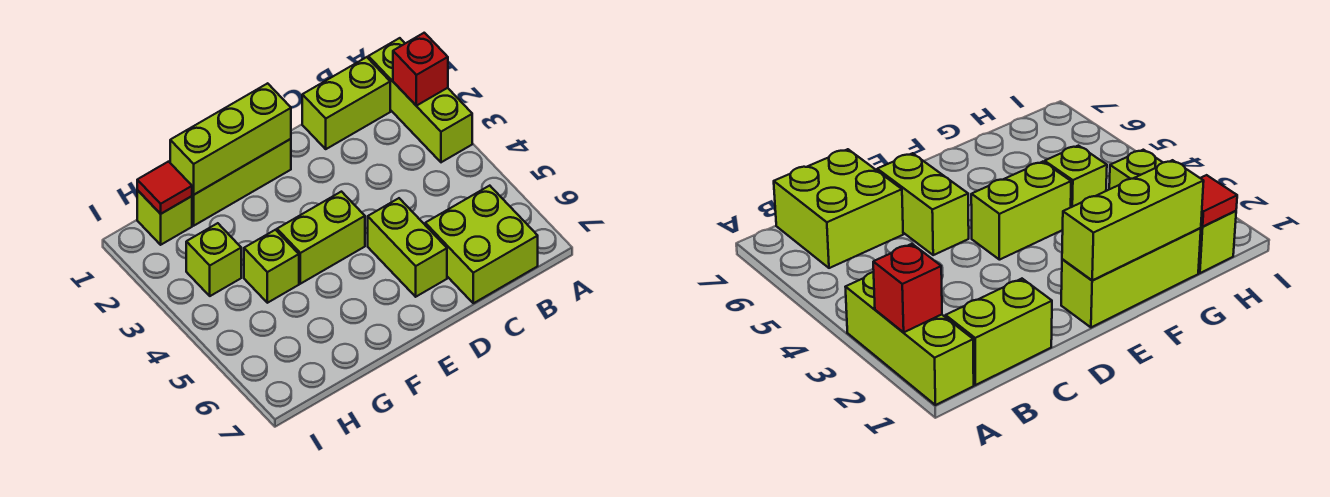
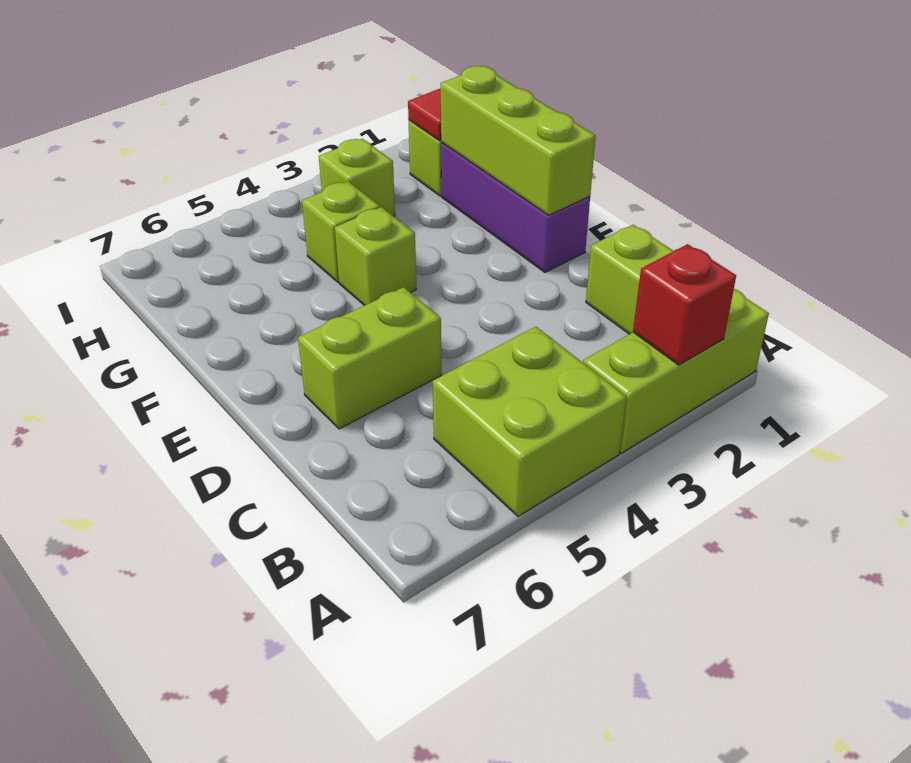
lime brick B6:C7 level 1 -> lime brick A4:B5 level 1
lime brick E1:G1 level 1 -> purple brick E1:G1 level 1
lime brick E4:F4 level 1 -> lime brick F4 level 1

